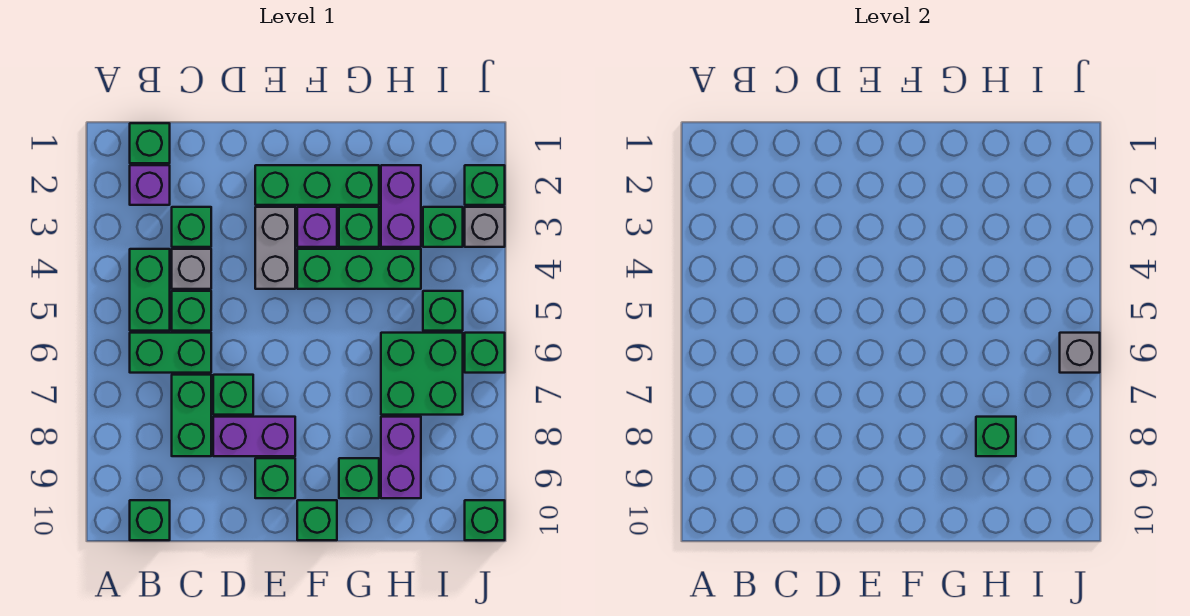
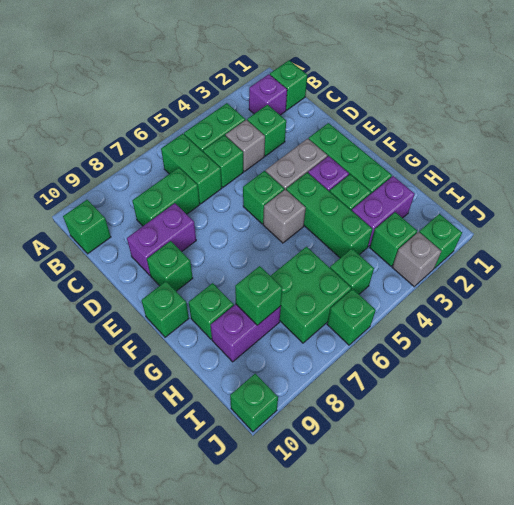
green brick D7 level 1 -> green brick E5 level 1
purple brick D8:E8 level 1 -> purple brick D8:D9 level 1
grey brick J6 level 2 -> grey brick F5 level 1

